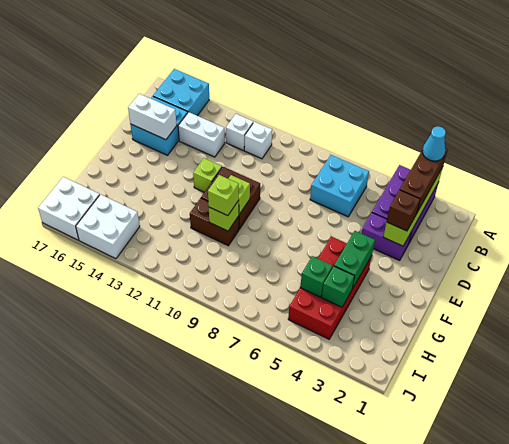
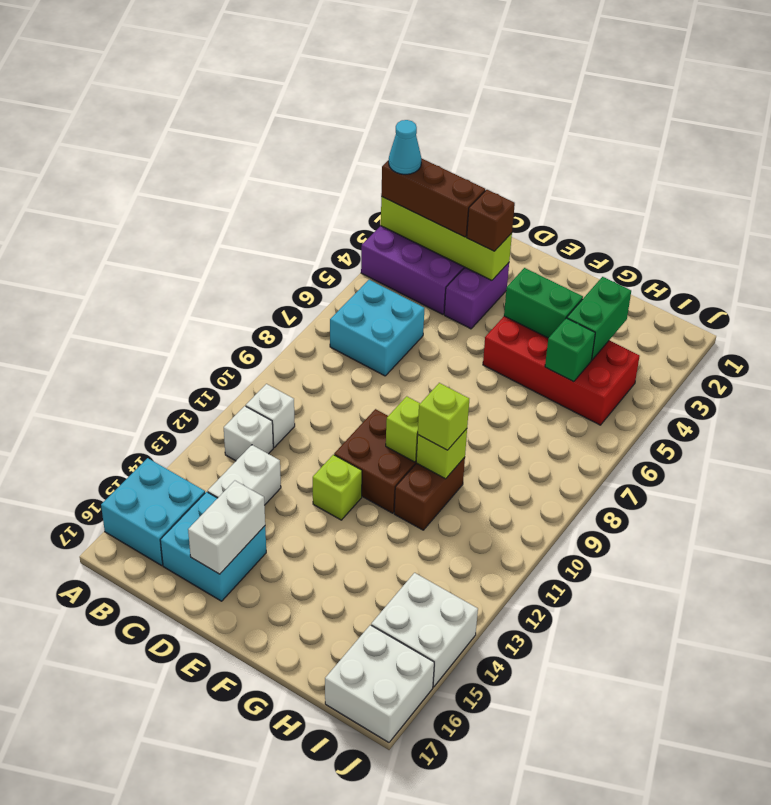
green brick H4 level 2 -> green brick H3:H4 level 2

